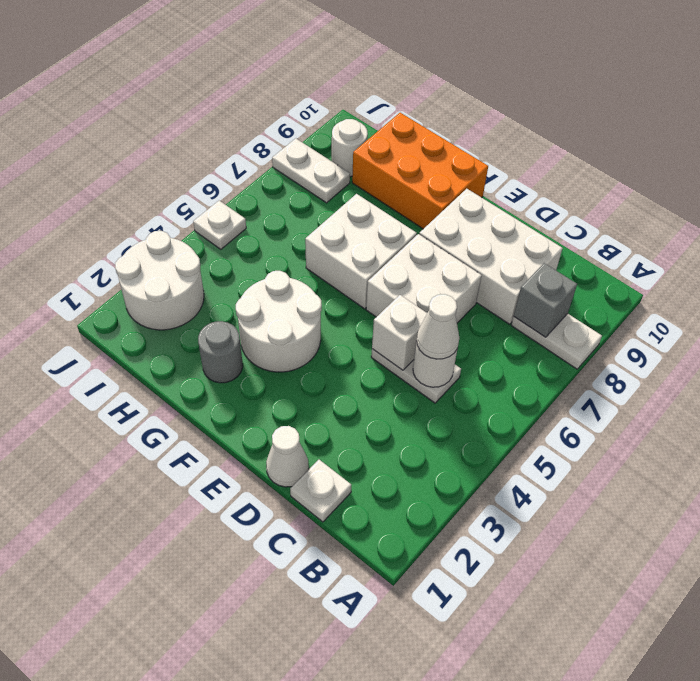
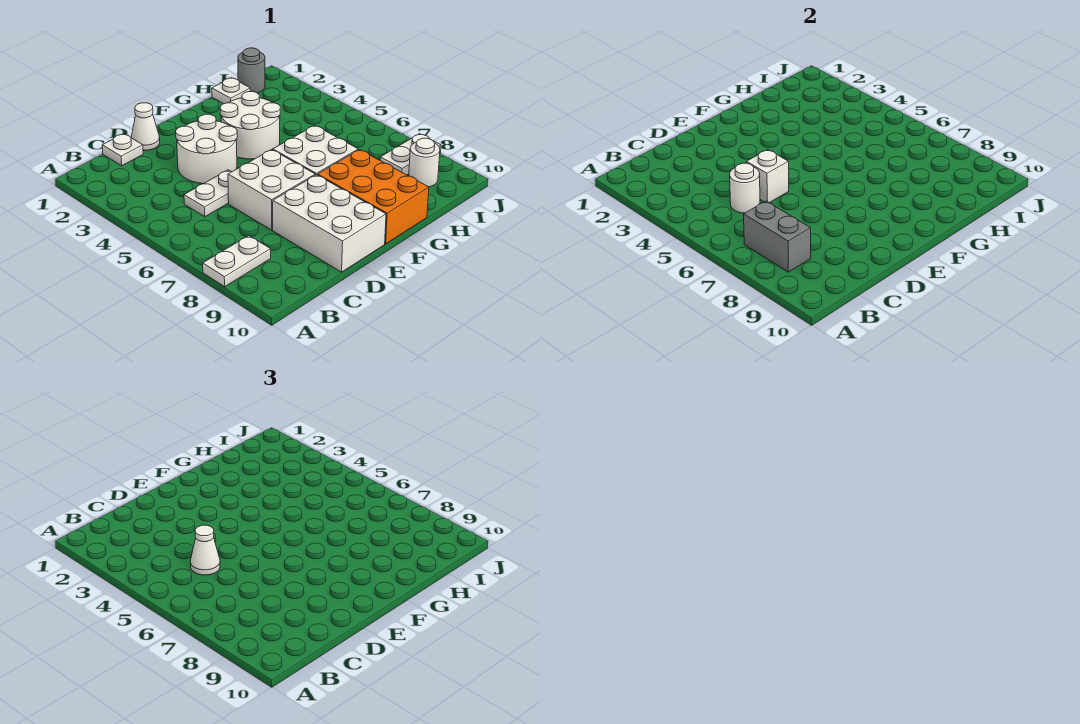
grey brick B8 level 2 -> grey brick B7:B8 level 2
white brick C8:E9 level 1 -> white brick D8:E10 level 1
orange brick F9:H10 level 1 -> orange brick F8:G10 level 1
grey round brick G2 level 1 -> grey round brick I1 level 1
white round brick I2:J3 level 1 -> white round brick D3:E4 level 1
white plate J5 level 1 -> white plate H1 level 1

